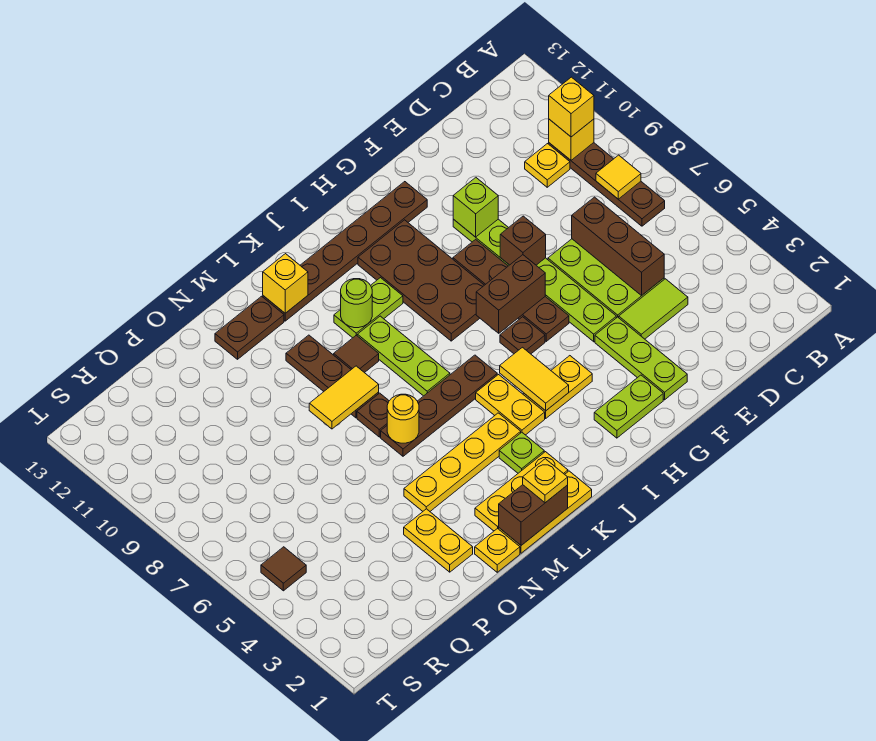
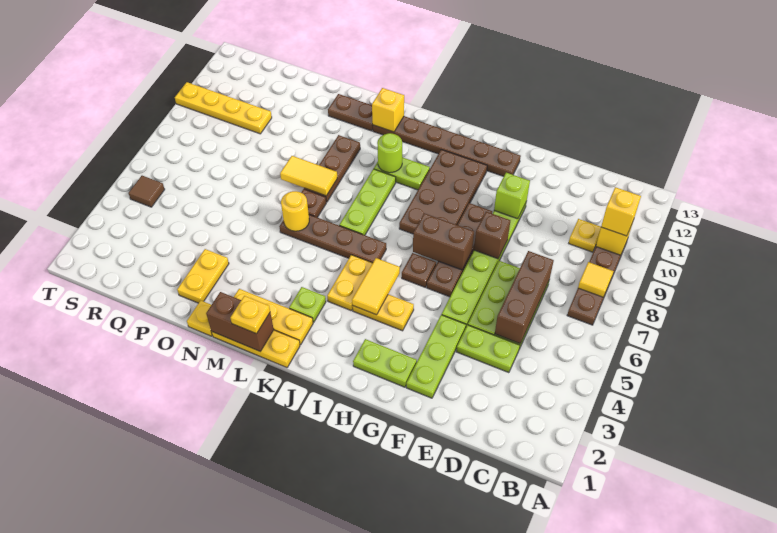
lime tile D4:E4 level 1 -> lime plate D4:E4 level 1
yellow plate K4:N4 level 1 -> yellow plate Q10:T10 level 1
brown tile L9 level 1 -> none

